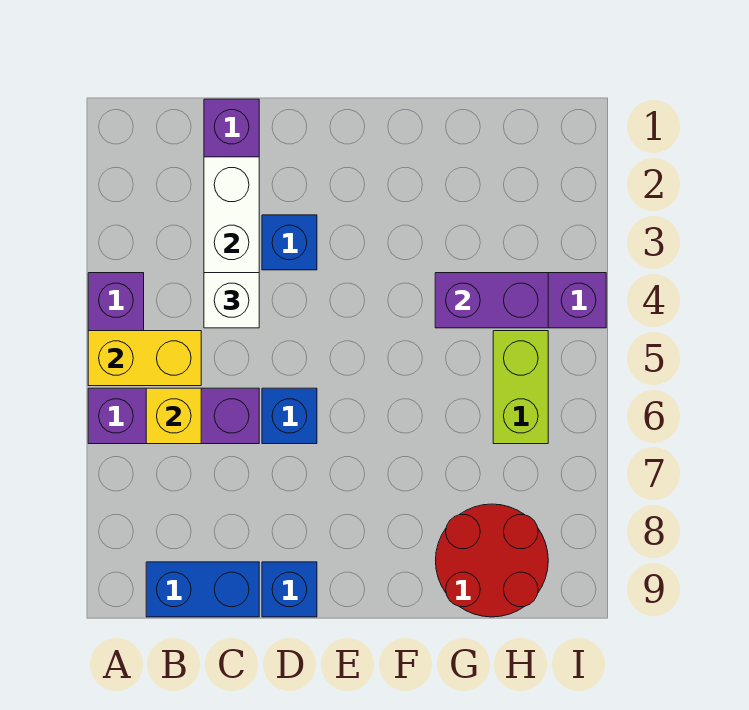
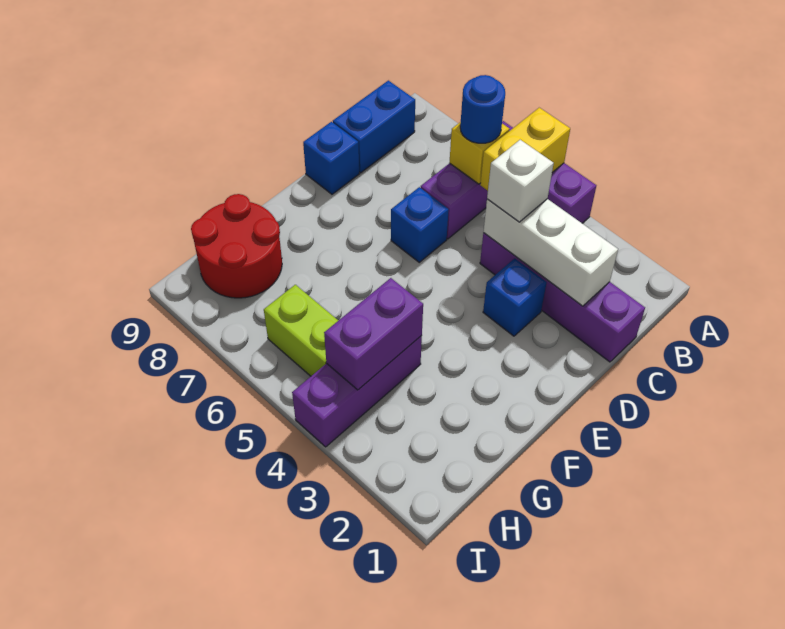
none -> blue round brick B6 level 3

